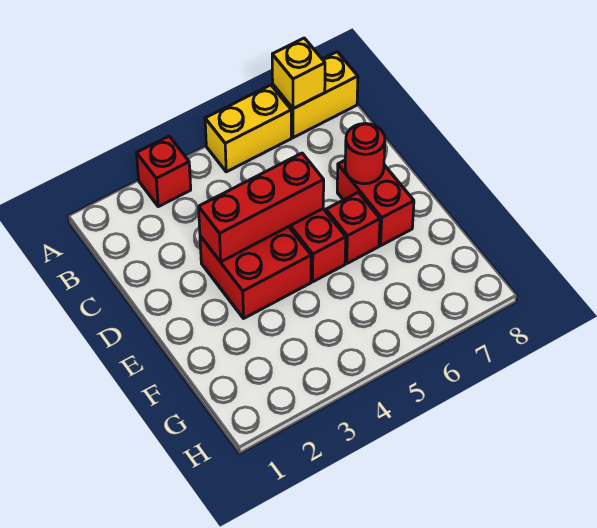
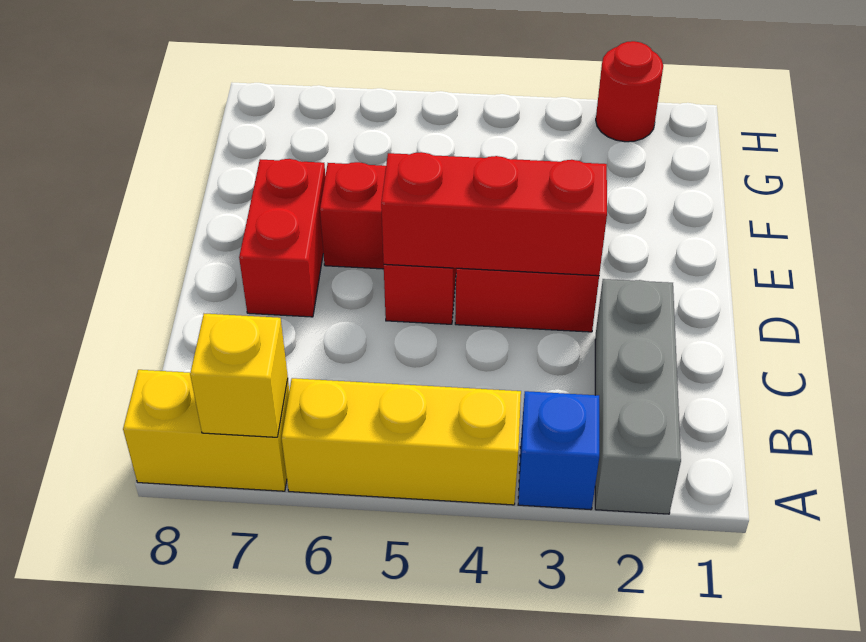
none -> grey brick A2:C2 level 1
red brick A3 level 1 -> blue brick A3 level 1
yellow brick A5:A6 level 1 -> yellow brick A4:A6 level 1
red round brick D7 level 2 -> red round brick H2 level 1

